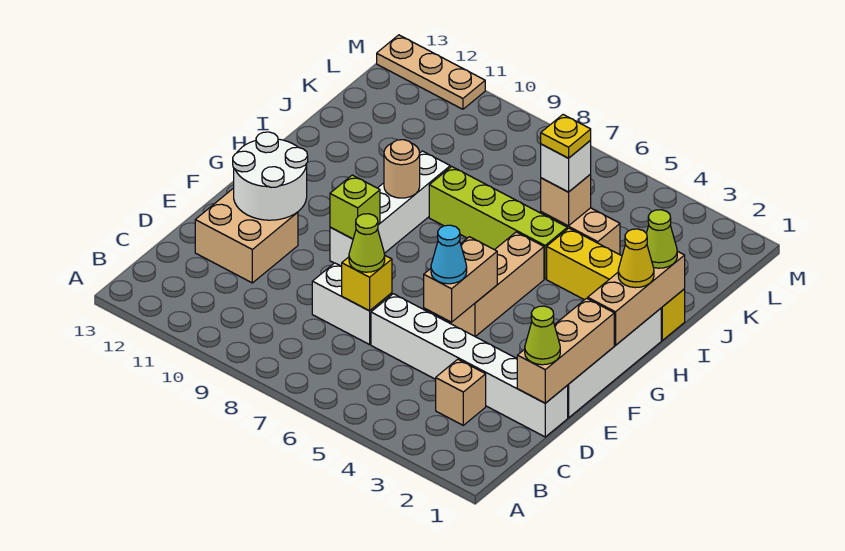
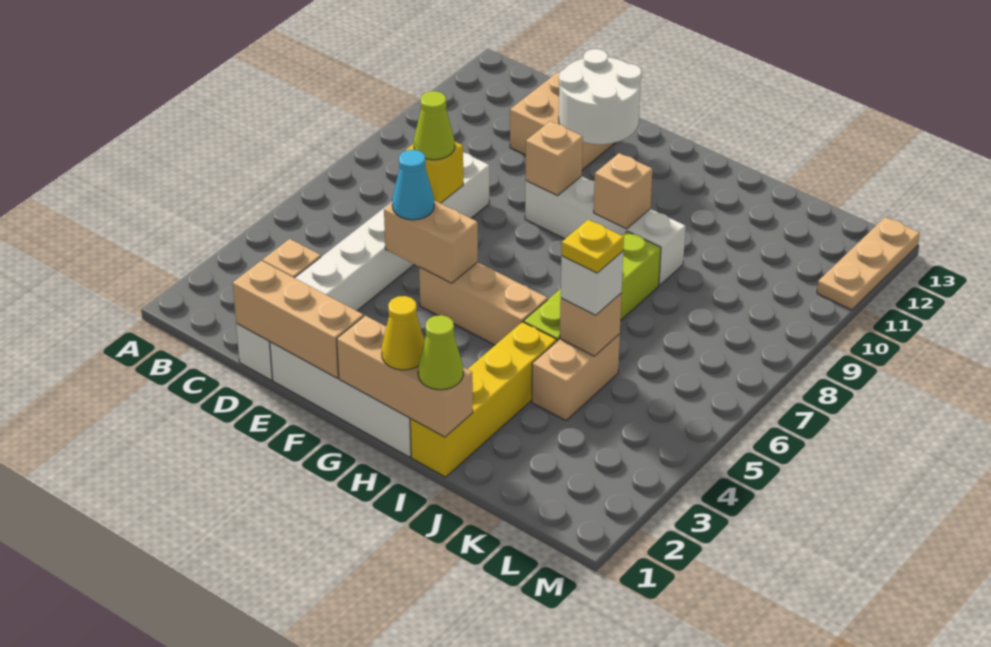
lime cone D1 level 3 -> none
lime brick F9 level 2 -> tan brick F9 level 2
tan round brick H9 level 2 -> tan brick H9 level 2

